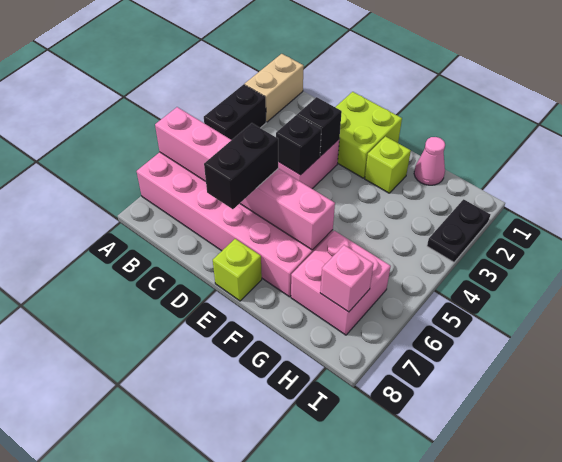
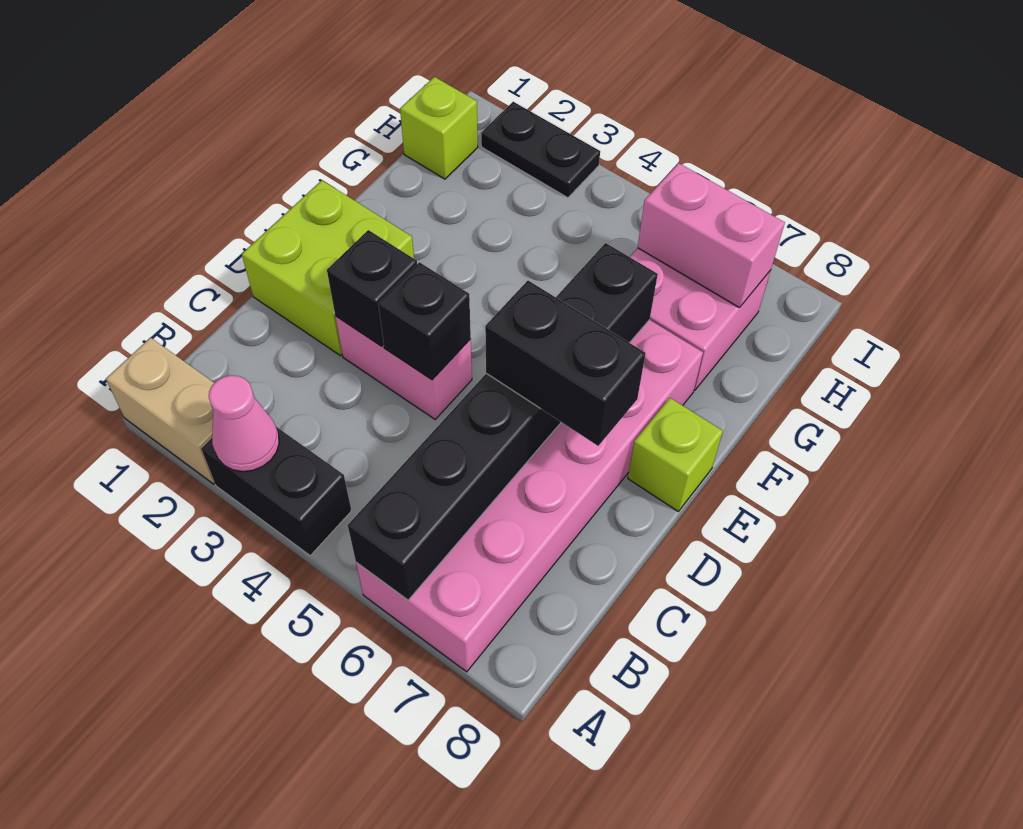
pink brick A6:F6 level 2 -> black brick A6:F6 level 2
lime brick F2 level 1 -> lime brick H1 level 1
pink cone G1 level 1 -> pink cone A3 level 2
pink brick H7 level 2 -> pink brick H6:H7 level 2

